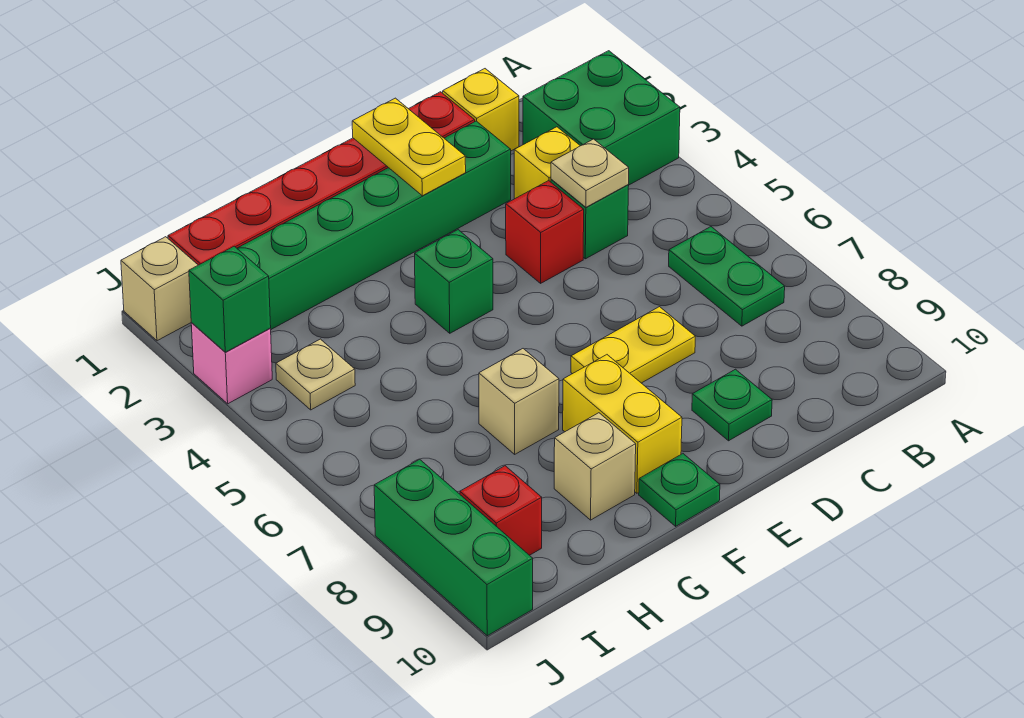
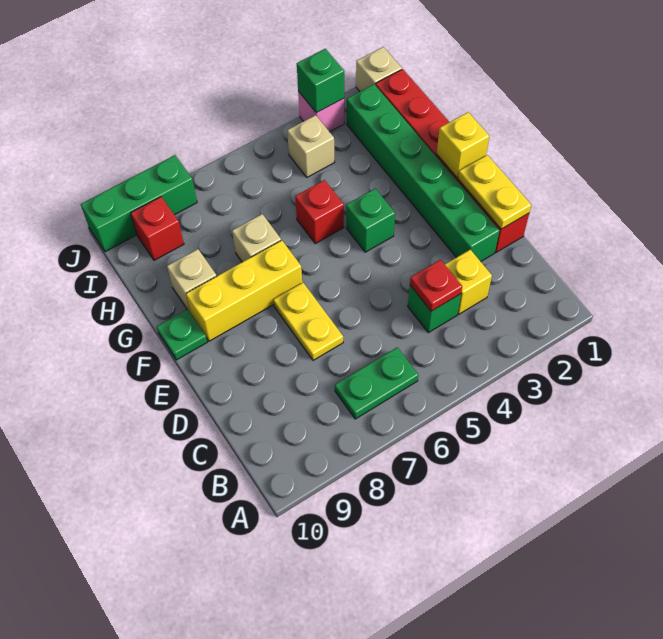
green brick A2:B3 level 1 -> none
yellow brick C1 level 1 -> yellow brick F1 level 2
tan plate C4 level 2 -> red plate C4 level 2
red brick D4 level 1 -> red brick G5 level 1
green plate D9 level 1 -> none
yellow plate E1:E2 level 2 -> yellow plate D1:E1 level 2
yellow brick F8:F9 level 1 -> yellow brick F7:F9 level 1
tan plate I4 level 1 -> tan brick I4 level 1

